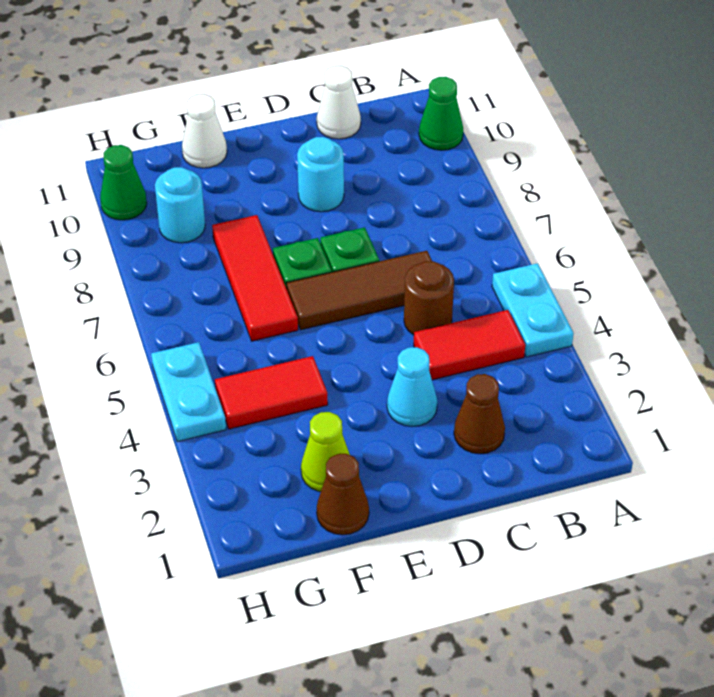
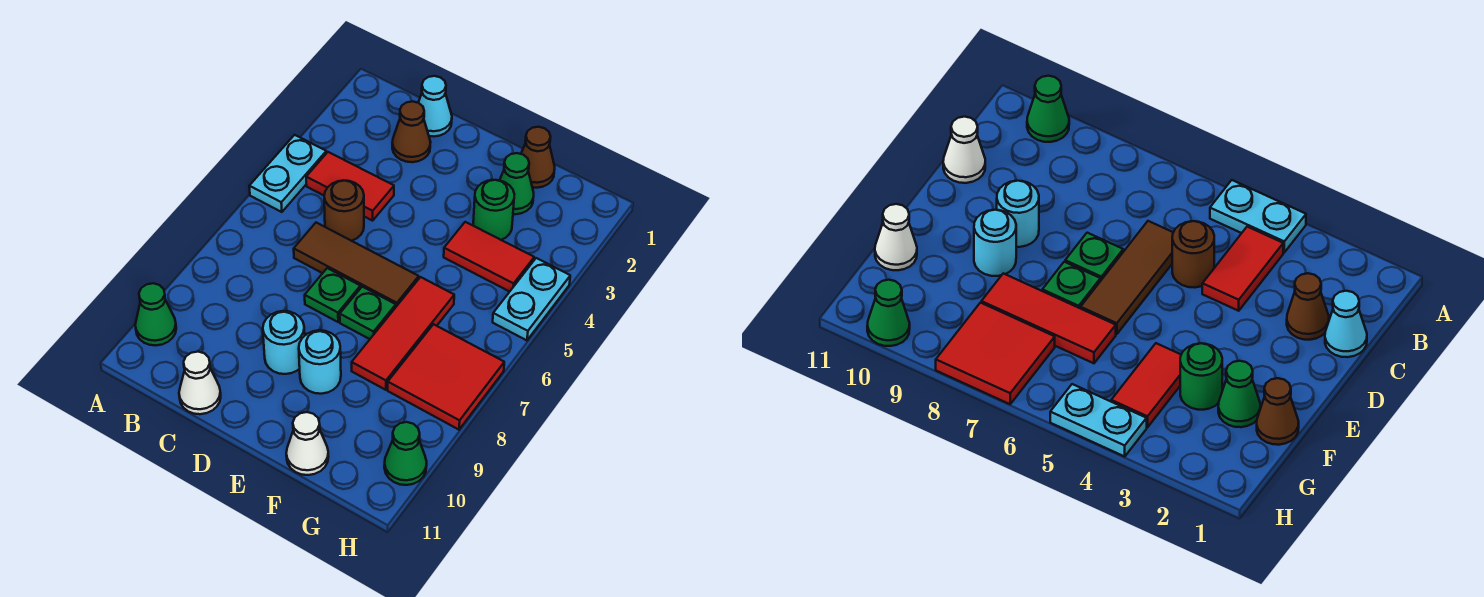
cyan cone D3 level 1 -> cyan cone C1 level 1
lime cone F2 level 1 -> green cone F2 level 1
none -> green round brick F3 level 1
none -> red tile G7:H8 level 1
cyan round brick G9 level 1 -> cyan round brick E9 level 1

